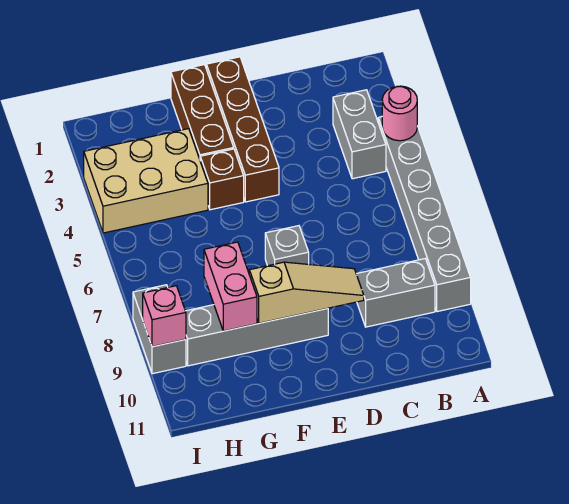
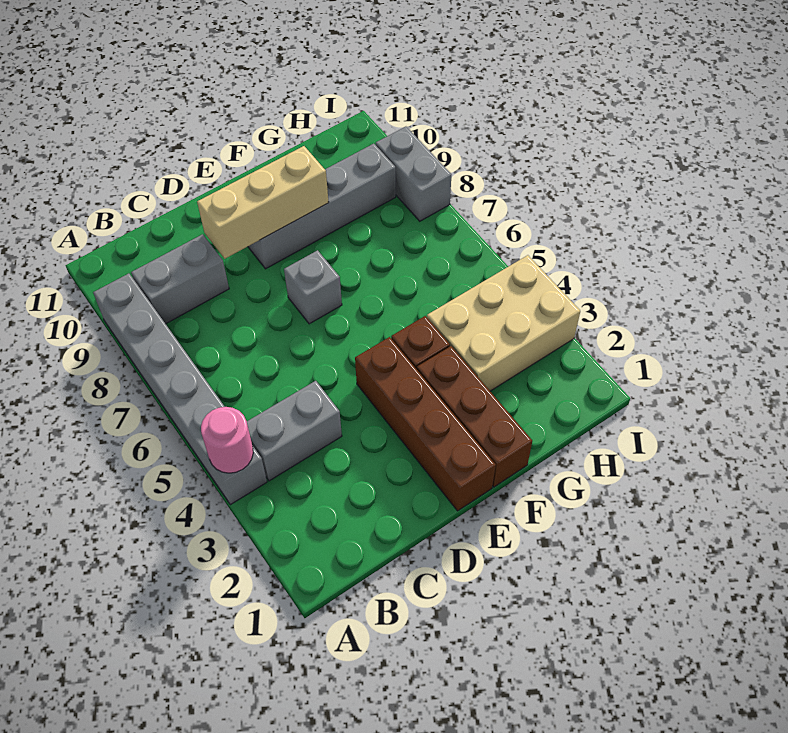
grey brick B3:B4 level 1 -> grey brick B4:C4 level 1
tan slope D9:F9 level 2 top F -> tan brick D9:F9 level 2
pink brick G8:G9 level 2 -> none
pink brick I9 level 2 -> none

